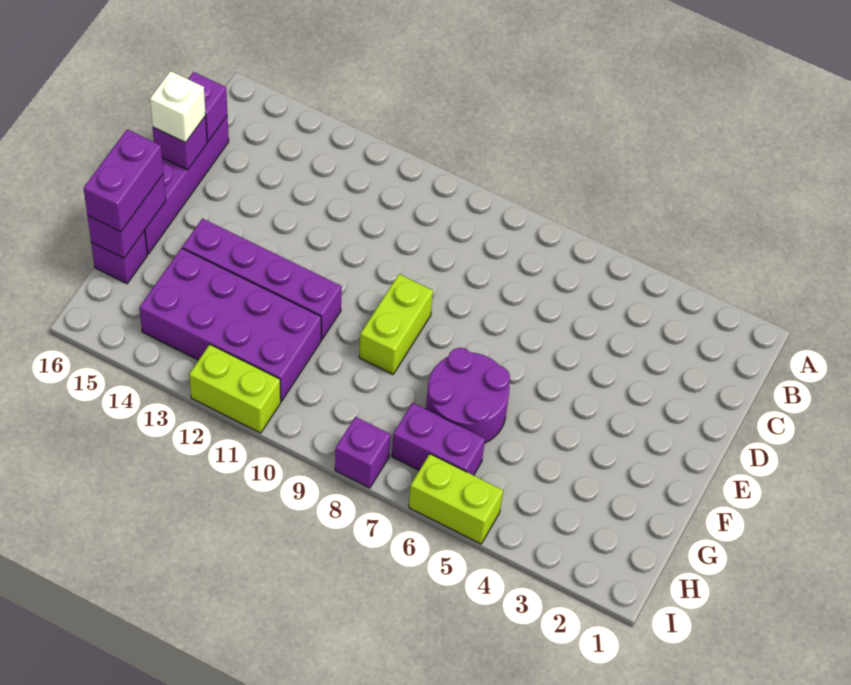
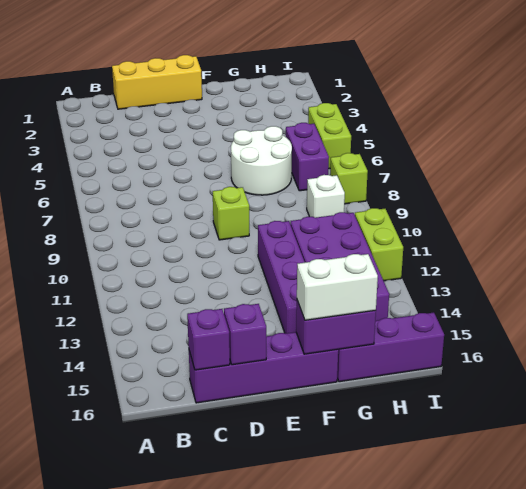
none -> yellow brick C1:E1 level 1
white brick D16 level 3 -> white brick H9 level 1
lime brick E9:F9 level 1 -> lime brick E9 level 1
purple round brick F6:G7 level 1 -> white round brick F6:G7 level 1
purple brick F16:G16 level 3 -> white brick F16:G16 level 3
purple brick G16 level 1 -> purple brick G16:I16 level 1
purple brick I8 level 1 -> lime brick I8 level 1

